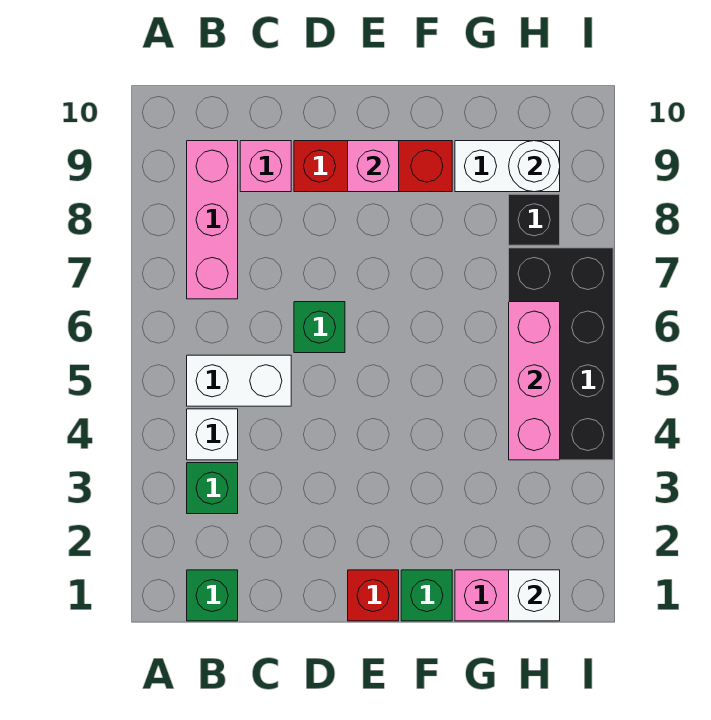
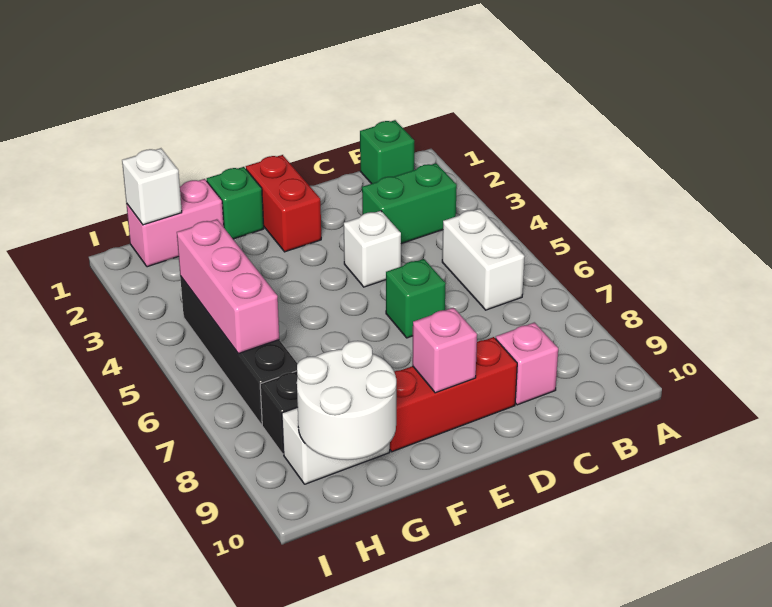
green brick B3 level 1 -> green brick B3:C3 level 1
white brick B4 level 1 -> white brick D4 level 1
white brick B5:C5 level 1 -> white brick B5:B6 level 1
pink brick B7:B9 level 1 -> none
red brick E1 level 1 -> red brick E1:E2 level 1
black brick H4:I7 level 1 -> black brick H4:H7 level 1
white round brick H9 level 2 -> white round brick G9:H10 level 2

